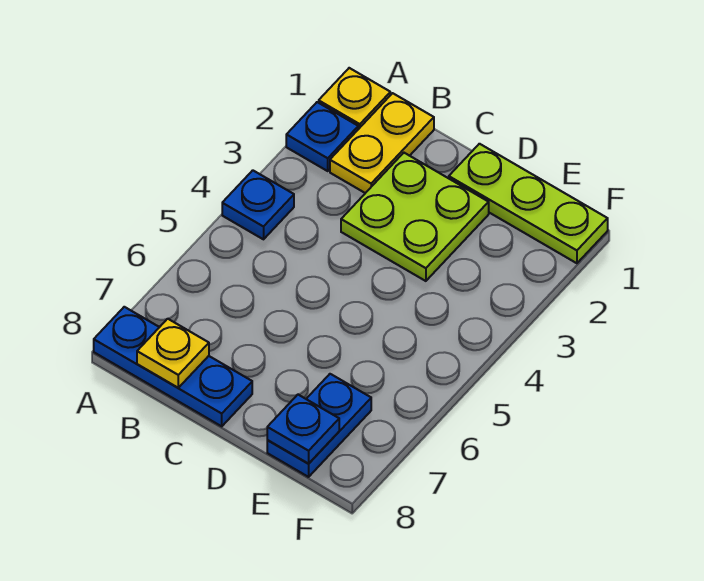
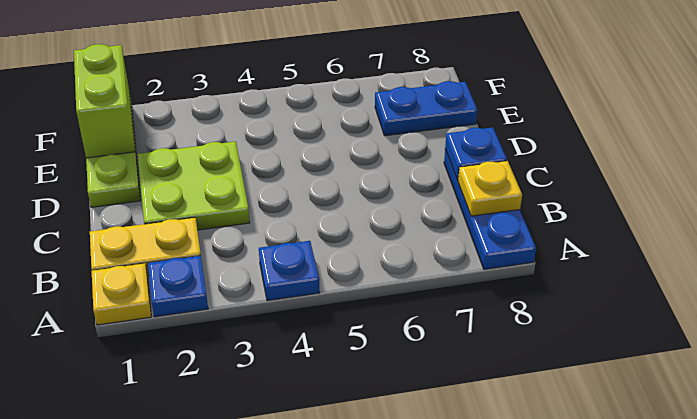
none -> lime brick E1:F1 level 2
blue plate E8 level 2 -> blue plate C8 level 2

